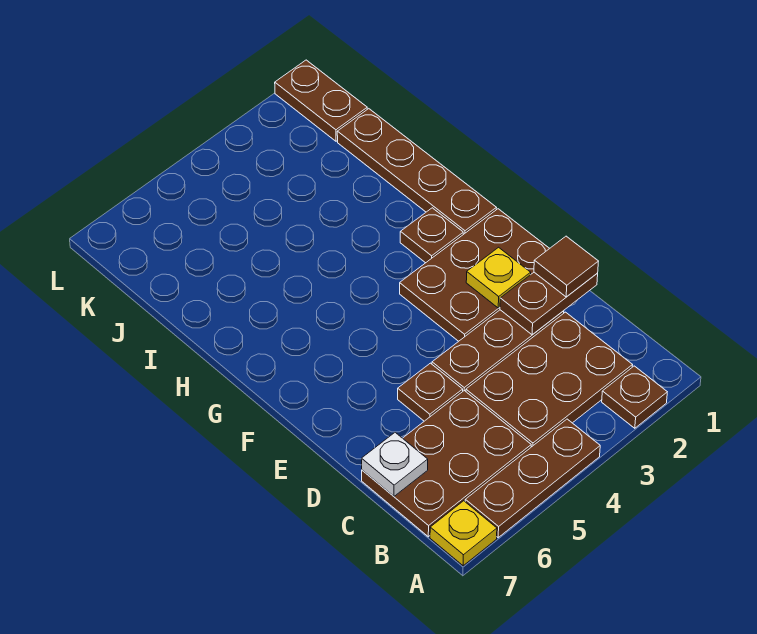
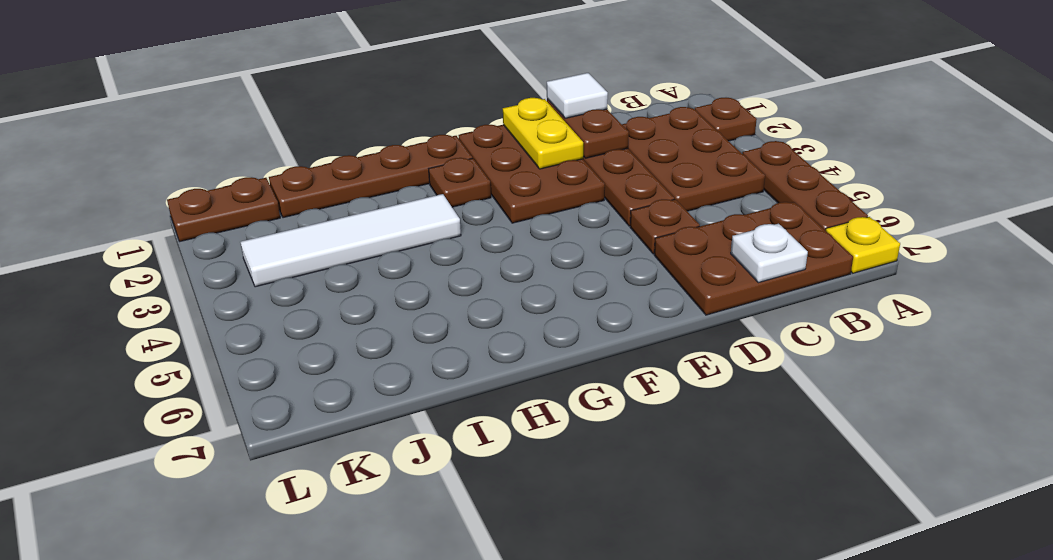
brown plate B5:C7 level 1 -> brown plate B6:D7 level 1
brown tile D1 level 3 -> white tile D1 level 3
yellow plate E2 level 2 -> yellow plate E1:E2 level 2
none -> white tile H3:K3 level 1

